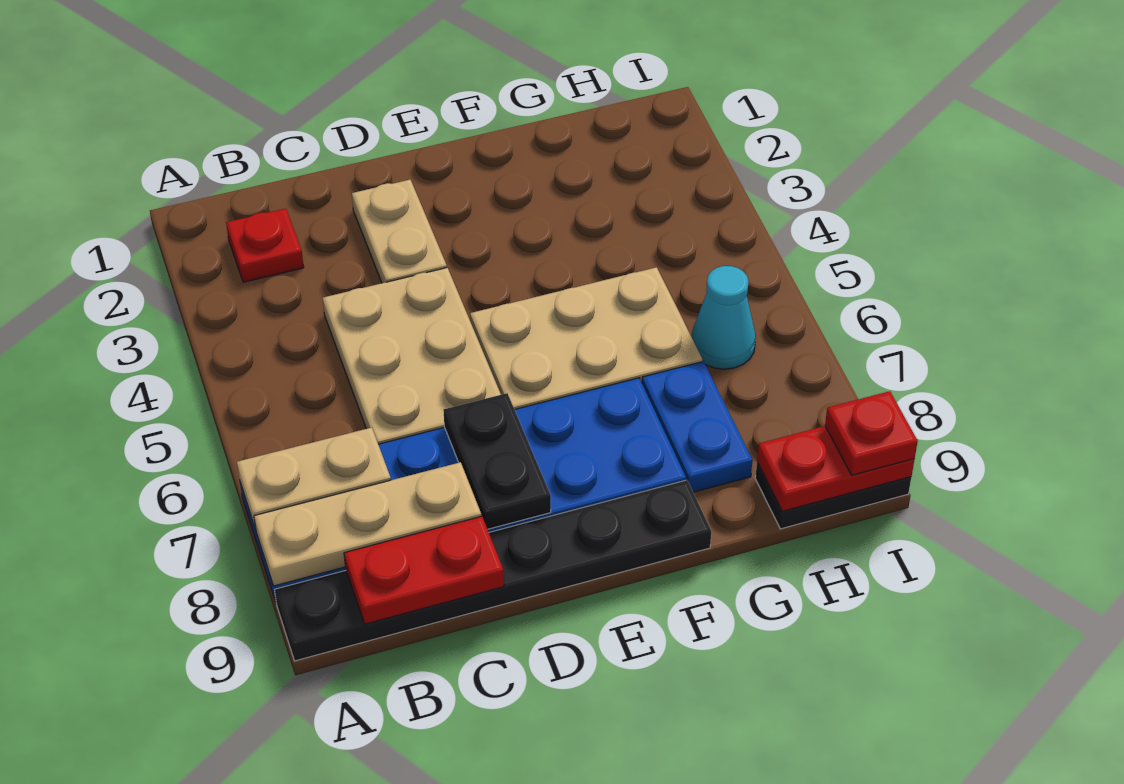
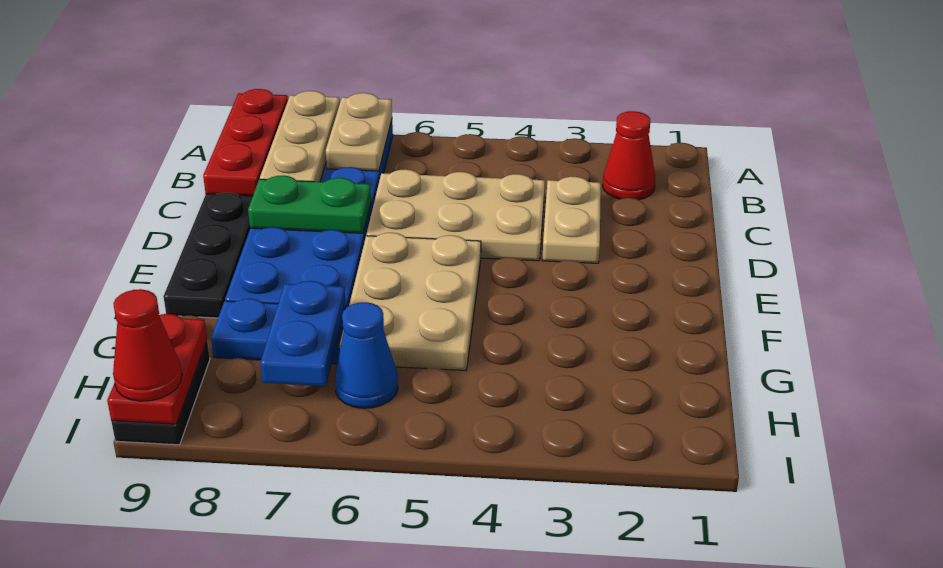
red plate B2 level 1 -> red cone B2 level 1
red plate B9:C9 level 2 -> red plate A9:C9 level 2
tan plate D2:D3 level 1 -> tan plate C3:D3 level 1
black plate D7:D8 level 2 -> green plate D7:D8 level 2
none -> blue plate G7:H7 level 2
cyan cone H6 level 1 -> blue cone H6 level 1
red plate I9 level 3 -> red cone I9 level 3

